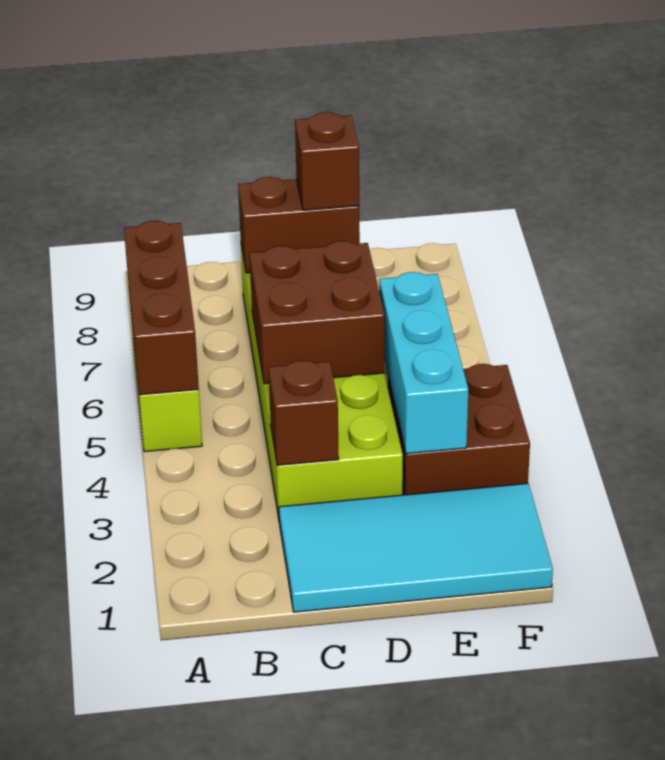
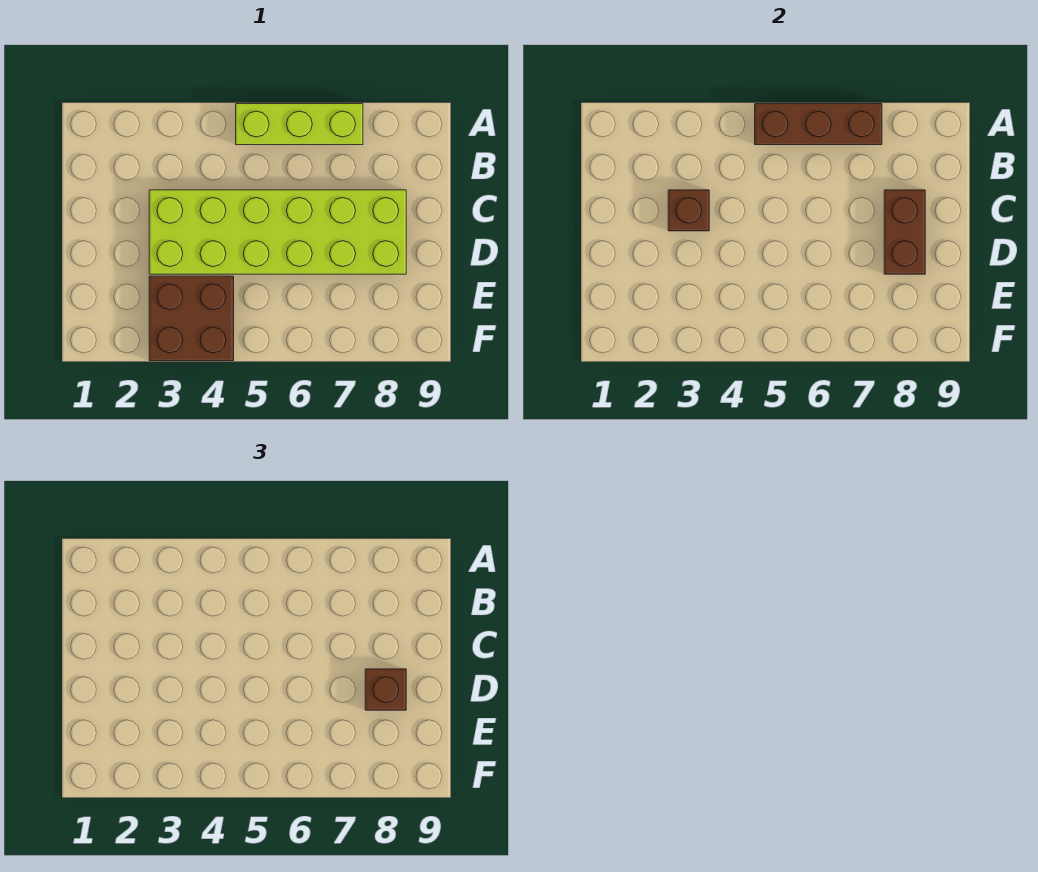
cyan tile C1:F2 level 1 -> none
brown brick C5:D6 level 2 -> none
cyan brick E3:E5 level 2 -> none

